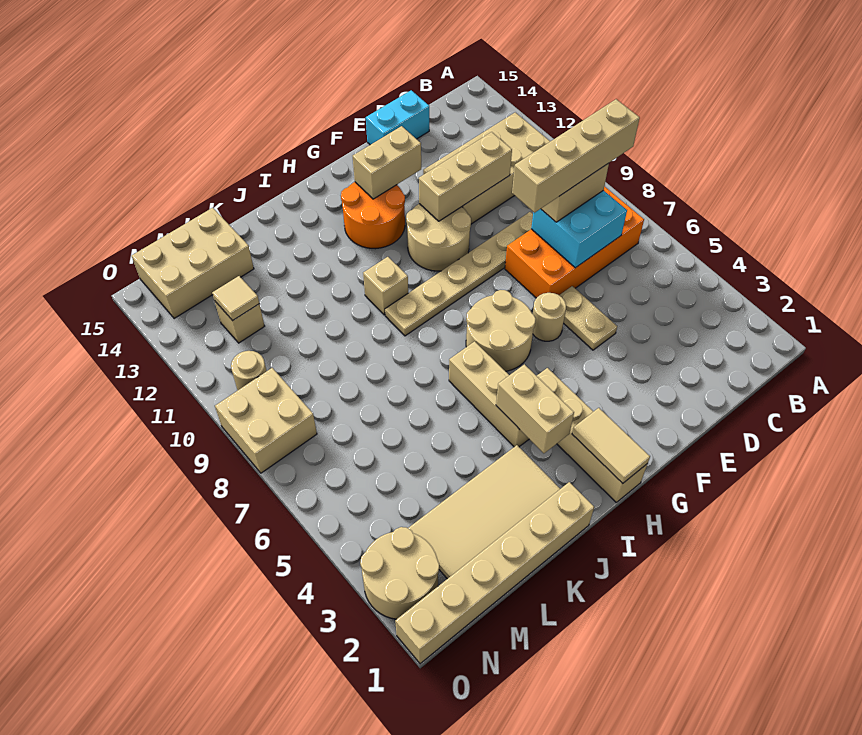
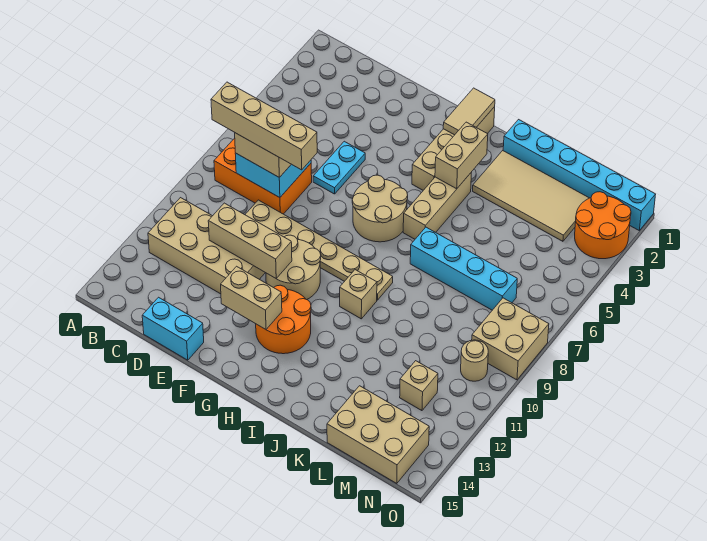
orange brick B7:E8 level 1 -> orange brick B7:D8 level 1
tan plate E5:E6 level 1 -> cyan plate E5:E6 level 1
tan round brick F6 level 1 -> none
tan brick J1:O1 level 1 -> cyan brick J1:O1 level 1
none -> cyan brick J7:M7 level 1
tan tile M12 level 2 -> none
tan round brick N2:O3 level 1 -> orange round brick N2:O3 level 1

